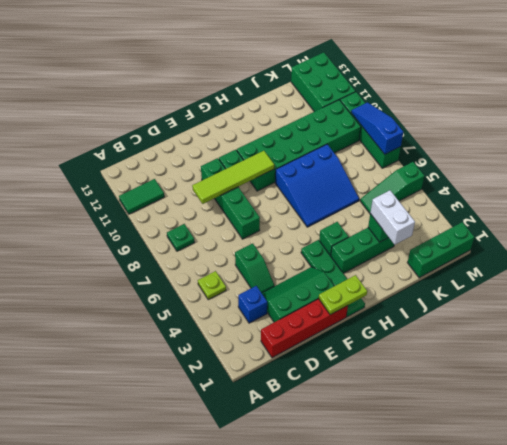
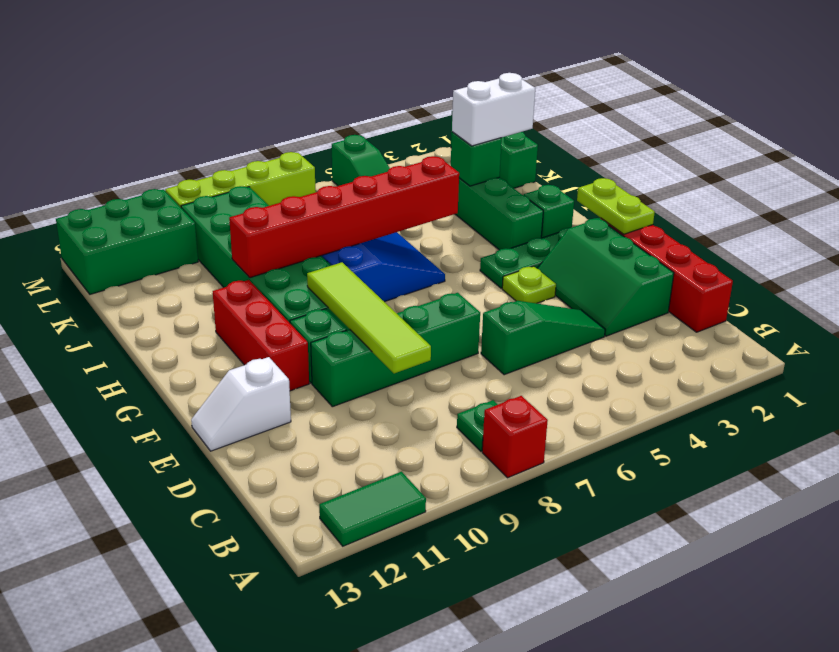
none -> red brick A8 level 1
green tile A11:B11 level 1 -> green tile A11:A12 level 1
lime plate B5 level 1 -> lime plate F4 level 1
blue brick C3 level 1 -> none
green slope D4:D5 level 1 top 5 -> green slope D4:D6 level 1 top 6
none -> white slope E12:E13 level 1 top 12
none -> red brick F11:H11 level 1
green brick H4 level 1 -> green brick H2 level 1
none -> red brick I5:I10 level 2
green brick M7:M10 level 1 -> lime brick M7:M10 level 1
blue slope M7:M9 level 2 top 7 -> none

